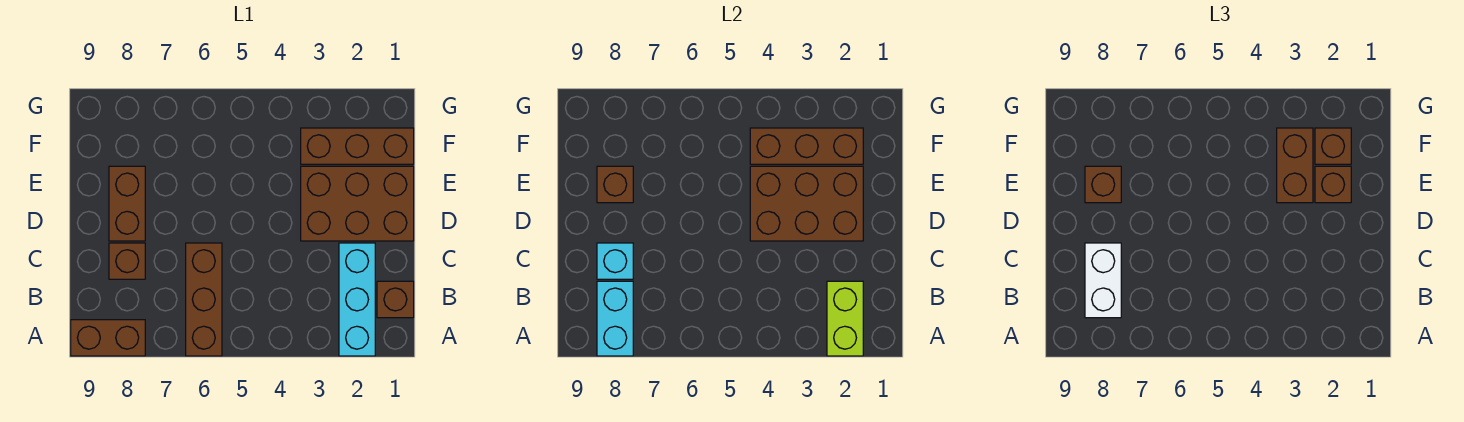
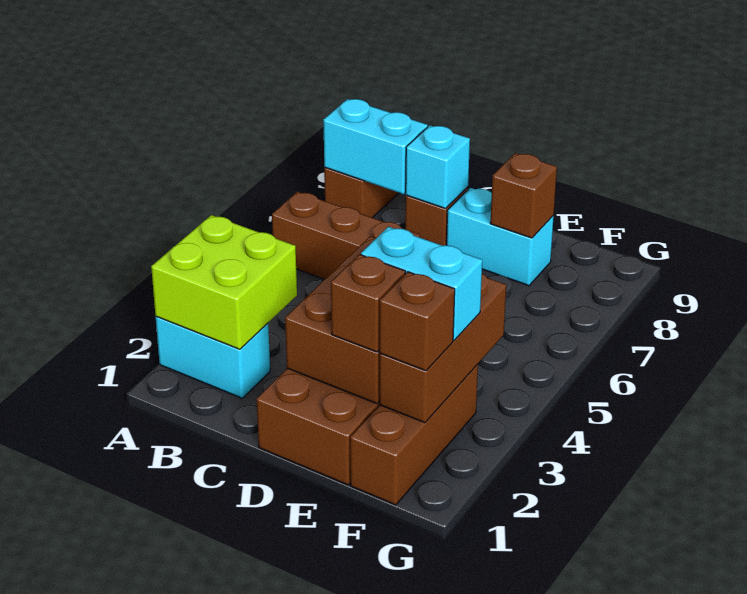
cyan brick A2:C2 level 1 -> cyan brick A2:B2 level 1
lime brick A2:B2 level 2 -> lime brick A2:B3 level 2
brown brick B1 level 1 -> none
white brick B8:C8 level 3 -> none
brown brick D8:E8 level 1 -> cyan brick D8:E8 level 1
brown brick E3:F3 level 3 -> cyan brick E3:F3 level 3
brown brick E8 level 3 -> none

